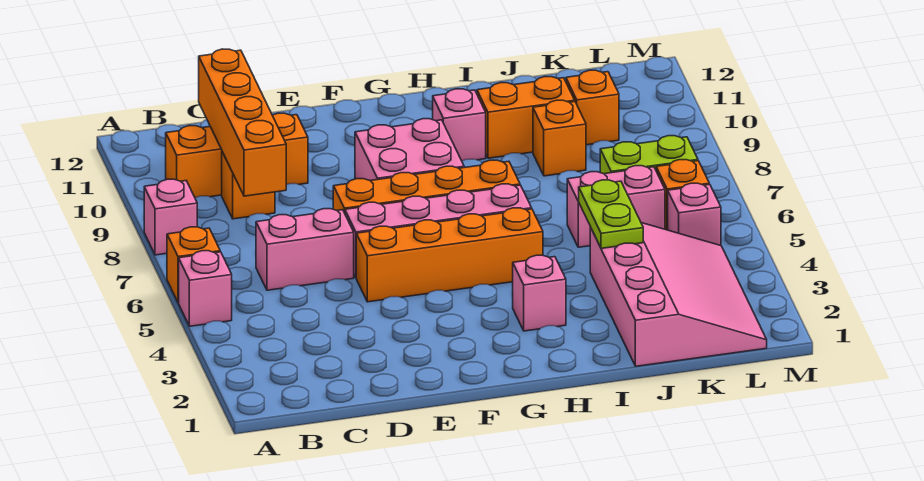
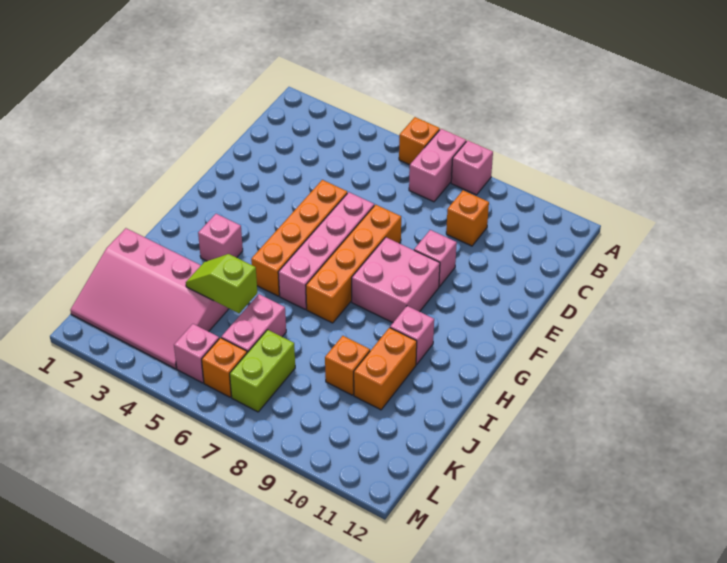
pink brick A5 level 1 -> pink brick E9 level 1
orange brick B10:D10 level 1 -> none
pink brick C6:D6 level 1 -> pink brick A7:B7 level 1
orange brick C8:C11 level 2 -> none
lime plate J4:J5 level 2 -> lime slope J4:J5 level 2 top 5
orange brick K10 level 1 -> none

